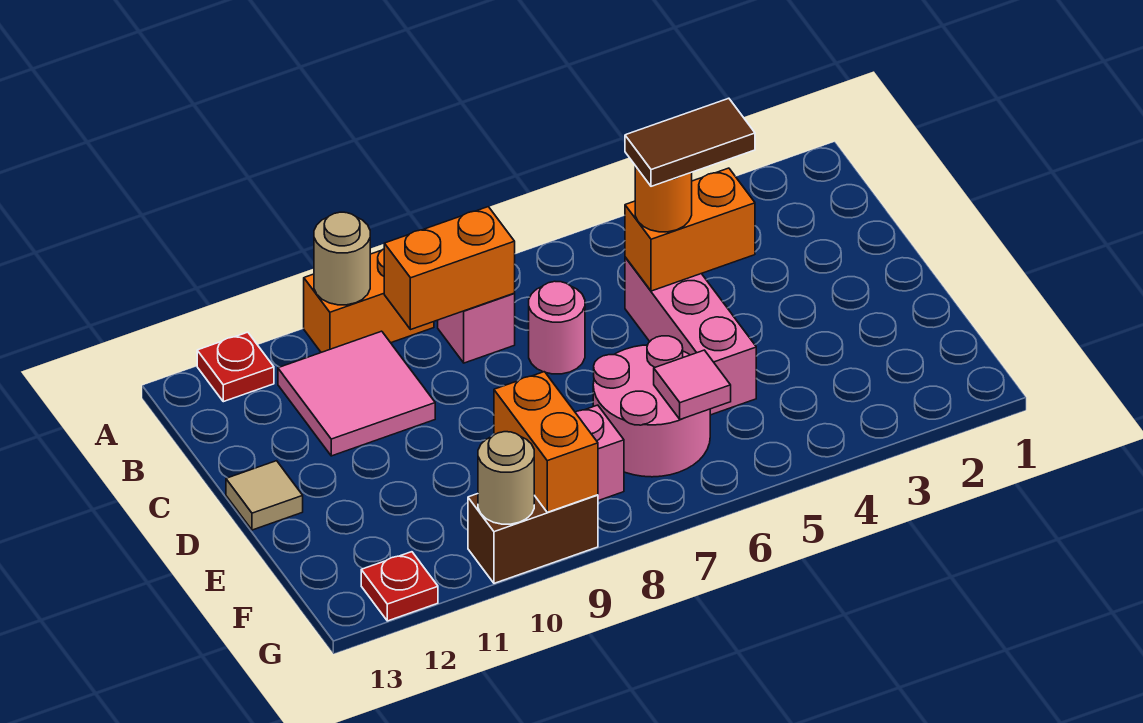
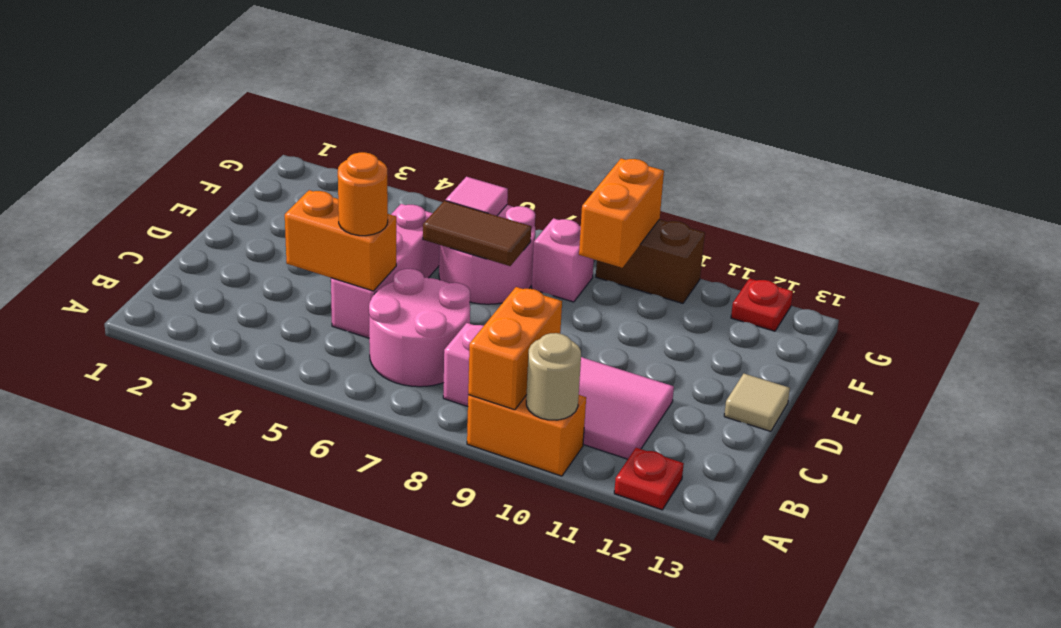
orange brick B8:B9 level 2 -> orange brick A9:B9 level 2
brown tile C4:C5 level 4 -> brown tile E6:E7 level 2
pink round brick C7 level 1 -> pink round brick B6:C7 level 1
tan round brick G10 level 2 -> none

